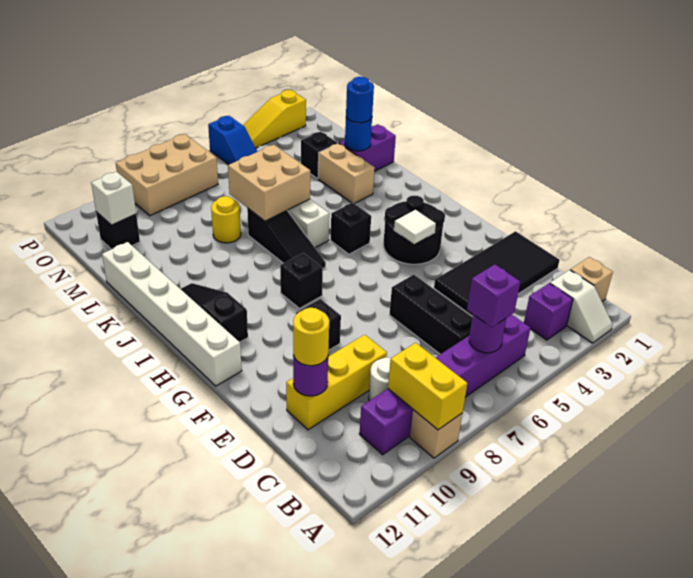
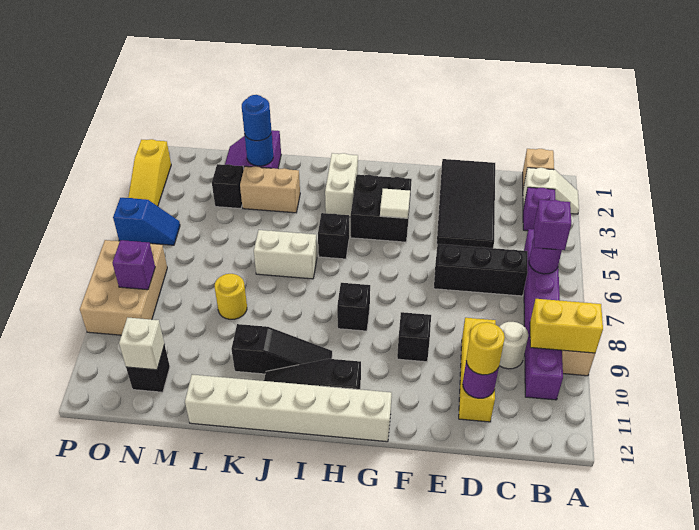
black round brick G3:H4 level 1 -> black brick G3:H4 level 1
none -> white brick I2:I3 level 1
black slope I7:K7 level 1 top K -> black slope I10:K10 level 1 top K
tan brick K6:L7 level 2 -> none
none -> purple brick O8 level 2

